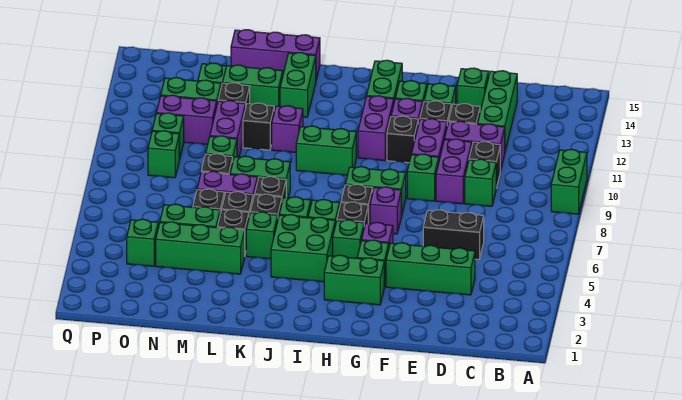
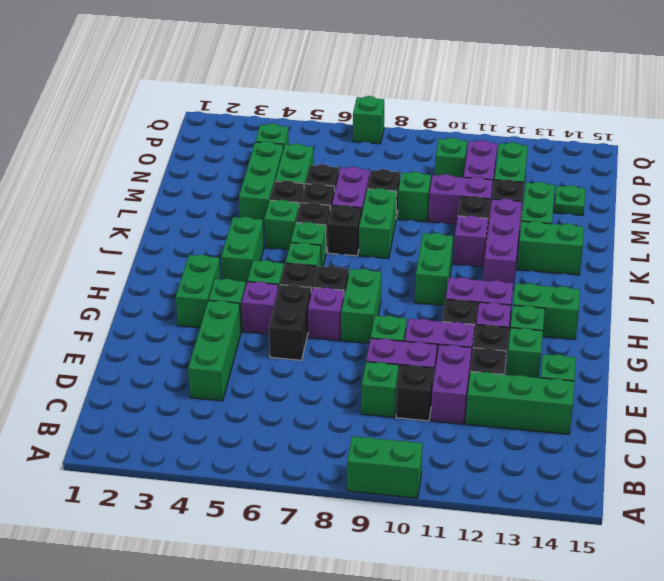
black brick D6:E6 level 1 -> black brick F6:G6 level 1
green brick I4:J5 level 1 -> green brick I4:J4 level 1
purple brick K15:M15 level 1 -> purple brick J12:L12 level 1
green brick O9 level 1 -> green brick Q7 level 1

